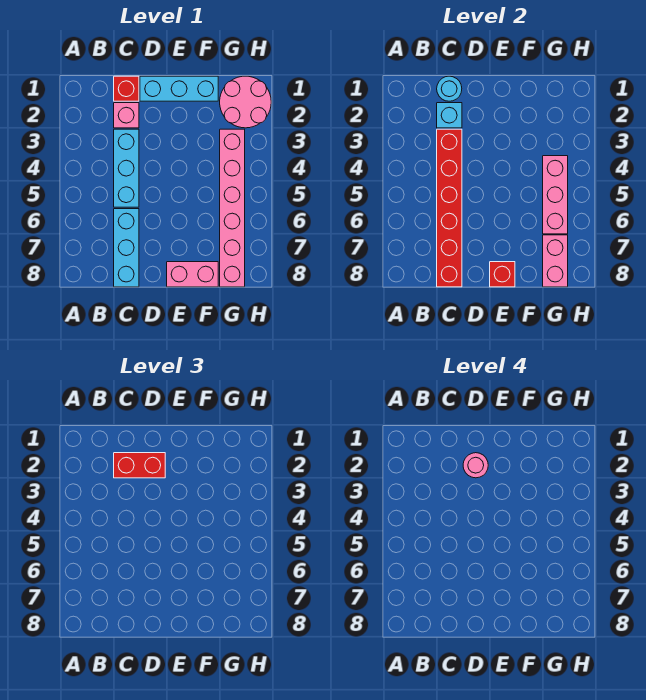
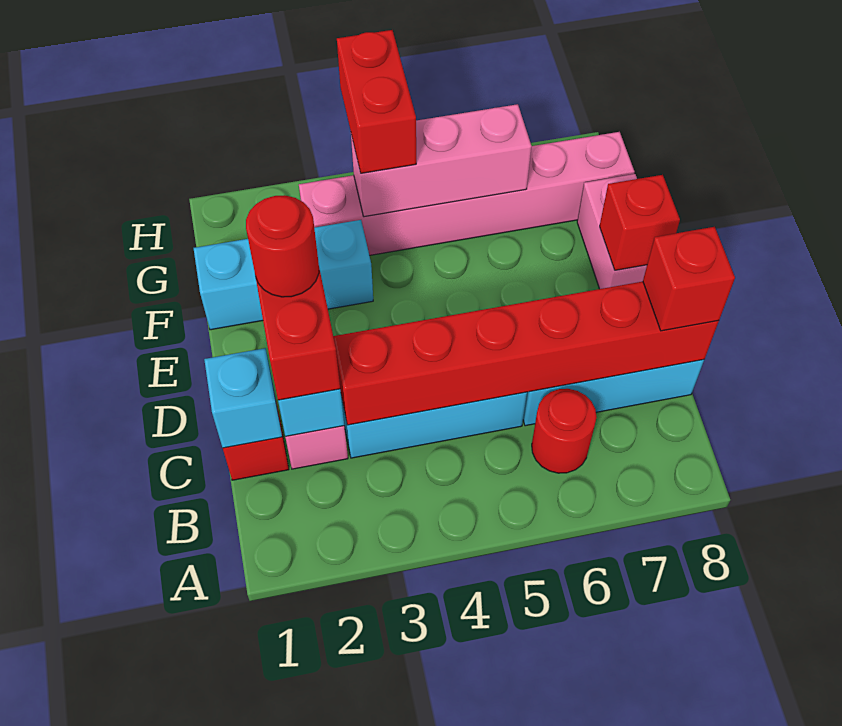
none -> red round brick B6 level 1
cyan round brick C1 level 2 -> cyan brick C1 level 2
none -> red brick C8 level 3
cyan brick D1:F1 level 1 -> cyan brick F1:F3 level 1
pink round brick D2 level 4 -> red round brick D2 level 4
pink round brick G1:H2 level 1 -> none
none -> red brick G4:H4 level 3
pink brick G7:G8 level 2 -> none

